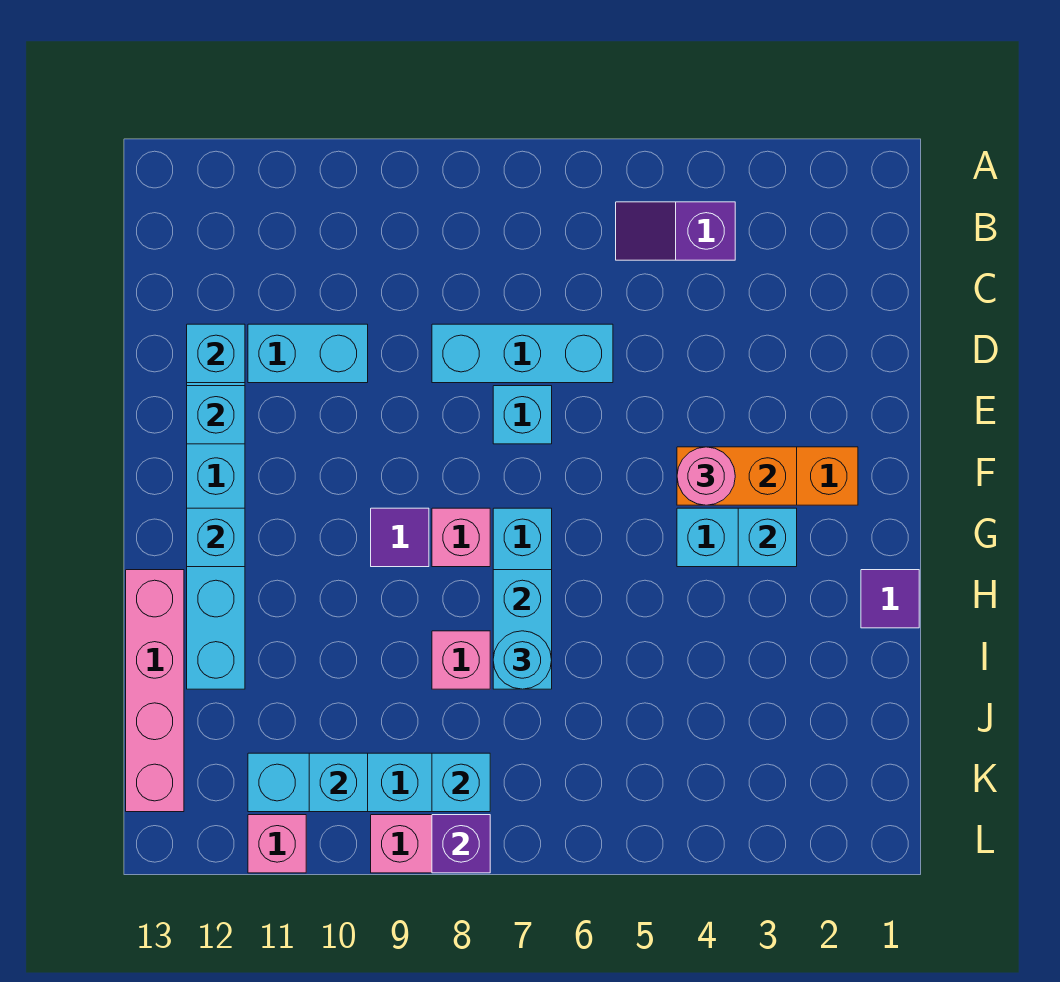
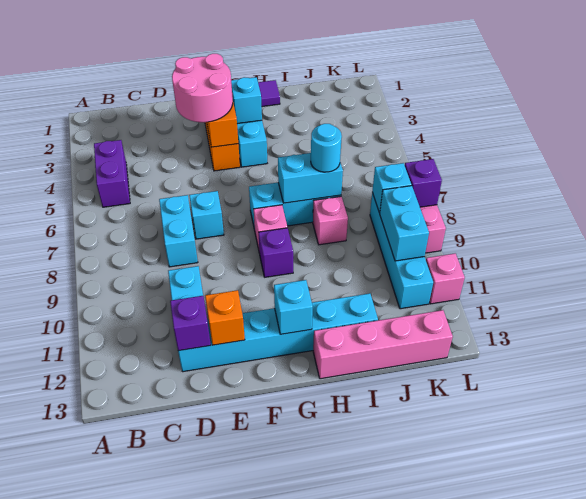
purple slope B4:B5 level 1 top 4 -> purple brick B4:B5 level 1
cyan brick D6:D8 level 1 -> cyan brick D7:D8 level 1
cyan brick D12 level 2 -> purple brick D12 level 2
cyan brick E12 level 2 -> orange brick E12 level 2
pink round brick F4 level 3 -> pink round brick E3:F4 level 3
purple tile G9 level 1 -> purple brick G9 level 1
cyan brick K10 level 2 -> cyan brick K9:K10 level 2

